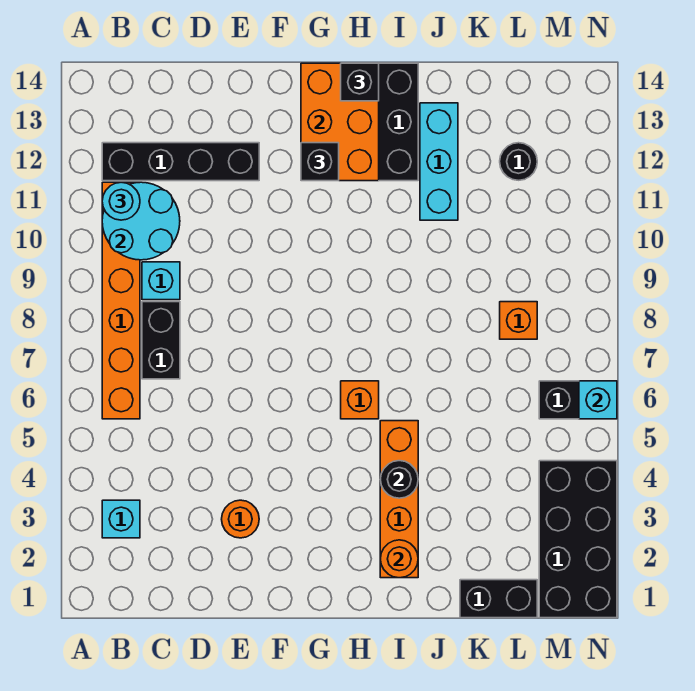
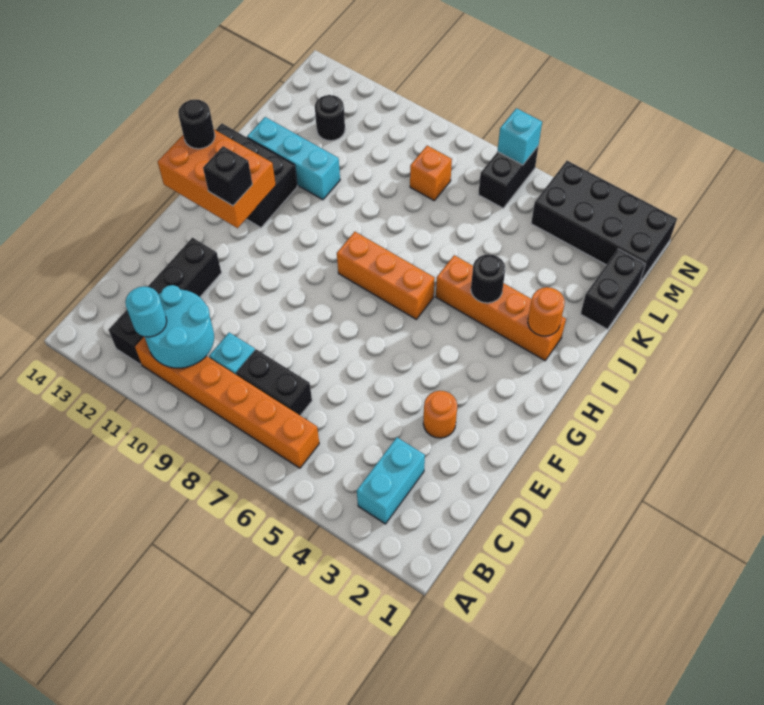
cyan brick B3 level 1 -> cyan brick B3:C3 level 1
orange brick H6 level 1 -> orange brick H6:H8 level 1
black brick H14 level 3 -> black round brick H14 level 3

